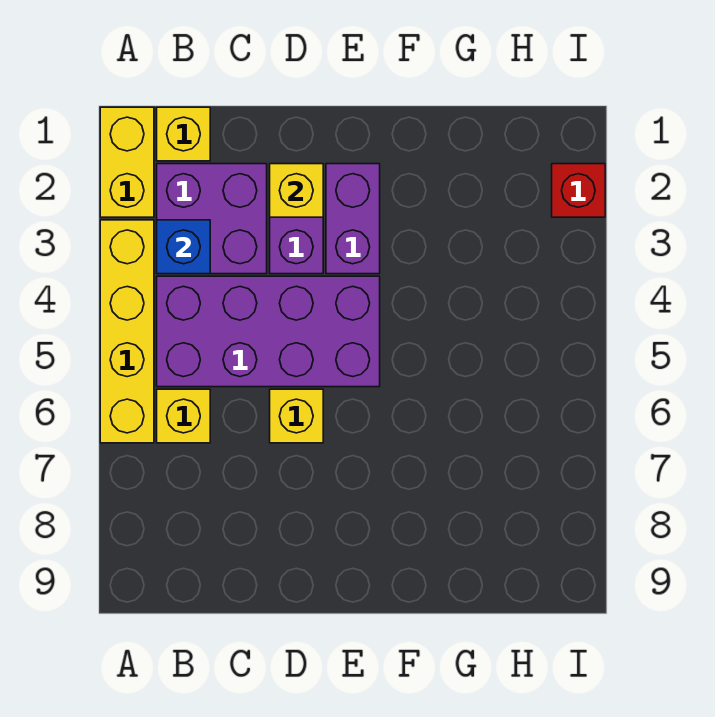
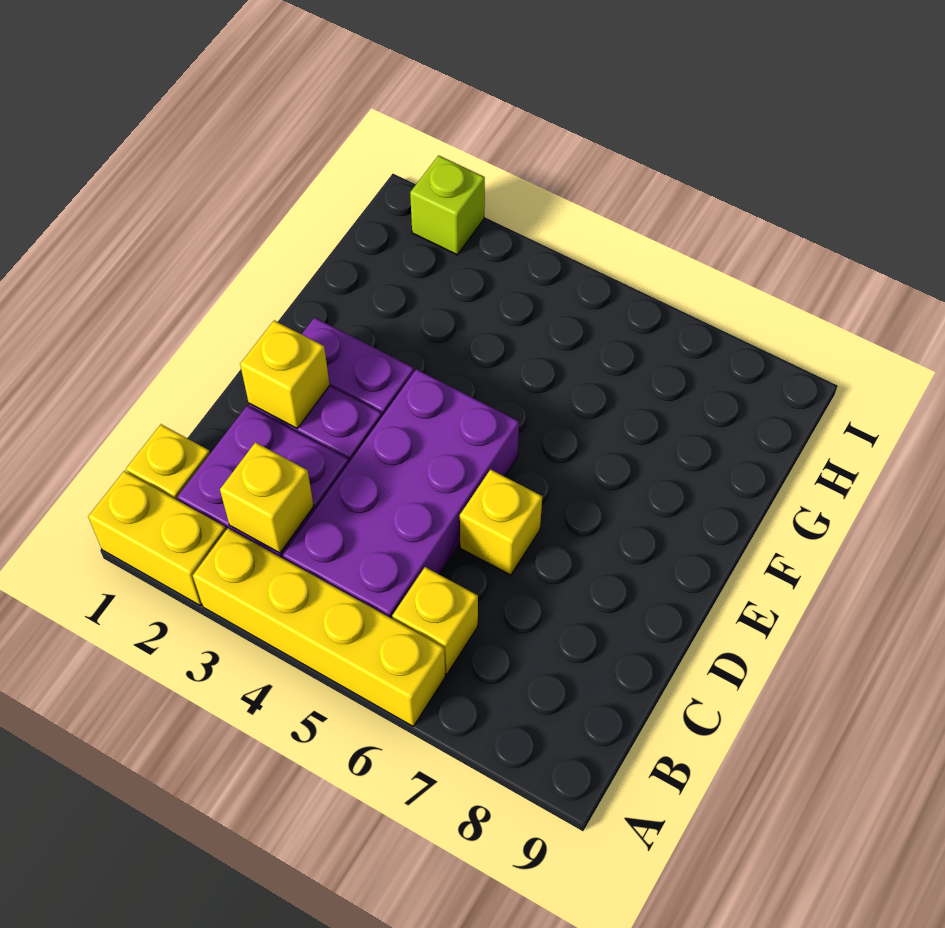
blue brick B3 level 2 -> yellow brick B3 level 2
red brick I2 level 1 -> lime brick I2 level 1

